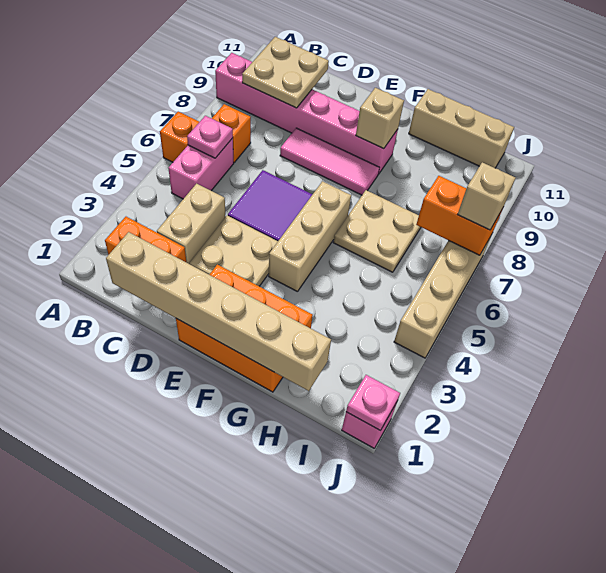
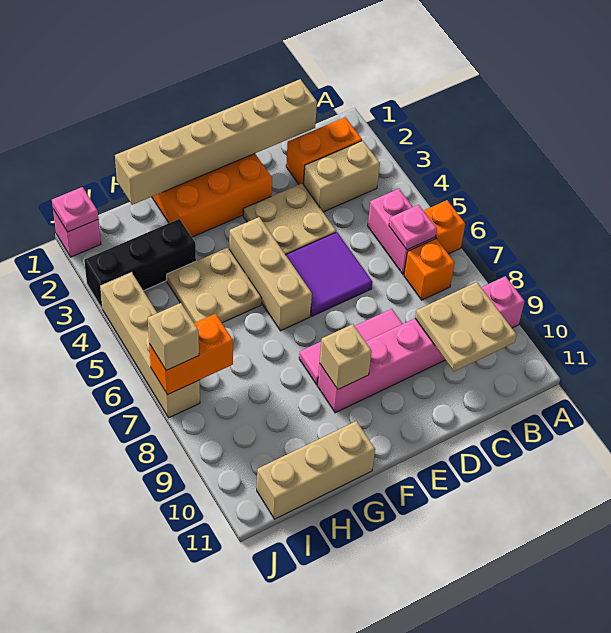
tan brick C3:C4 level 1 -> tan brick B3:C3 level 1
tan plate G6:H7 level 1 -> tan plate G4:H5 level 1
none -> black brick H3:J3 level 1

